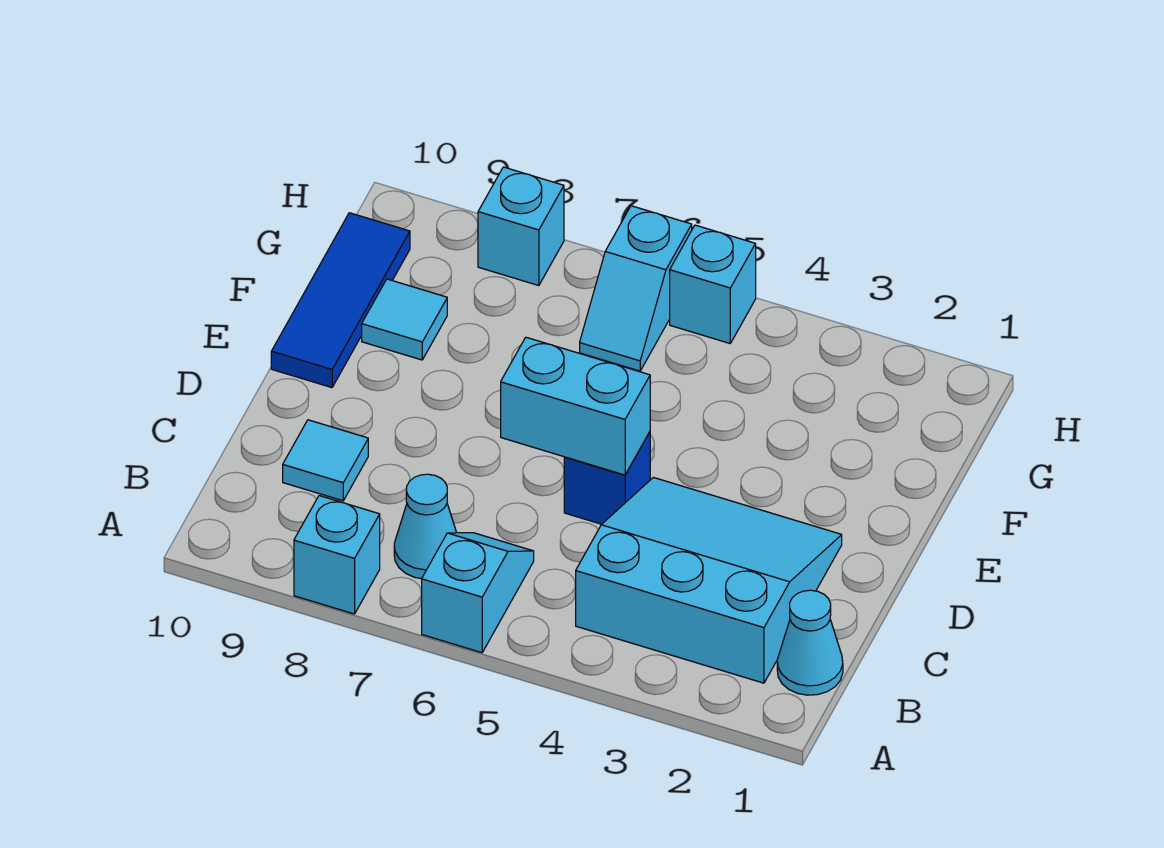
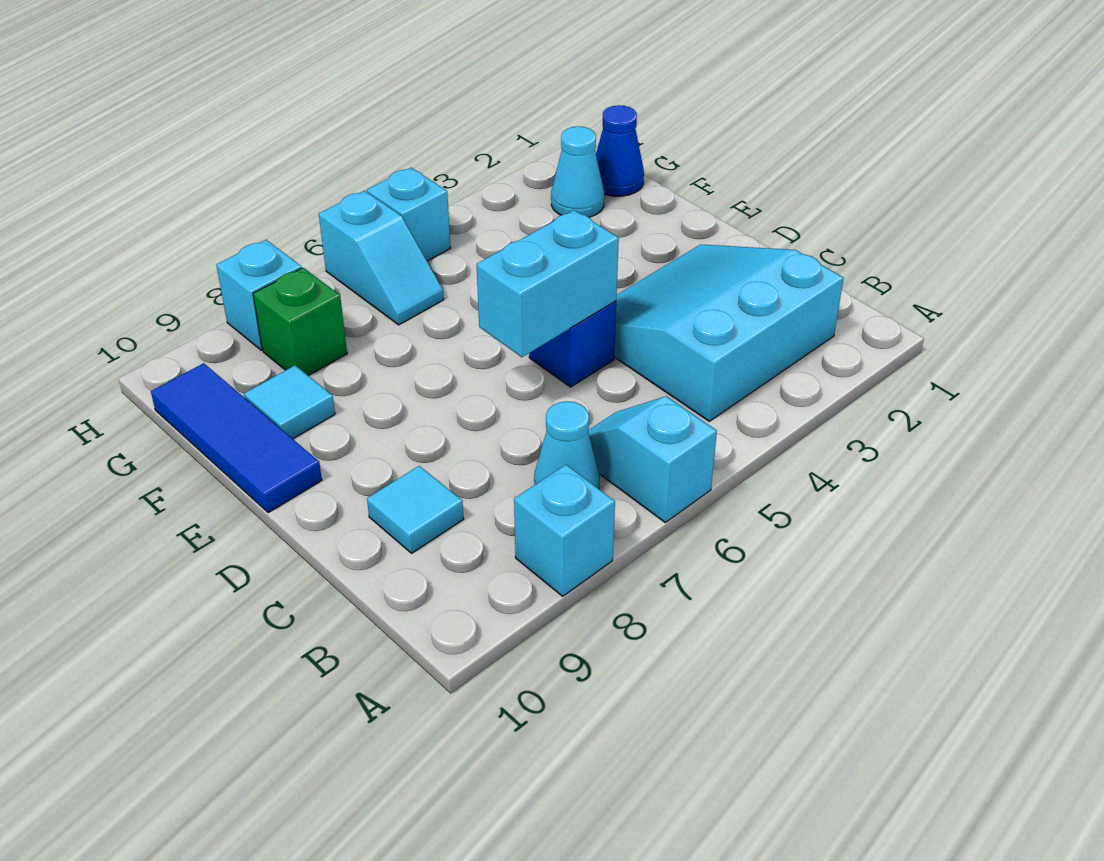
cyan cone B1 level 1 -> cyan cone G2 level 1
none -> blue cone G1 level 1
none -> green brick G8 level 1

